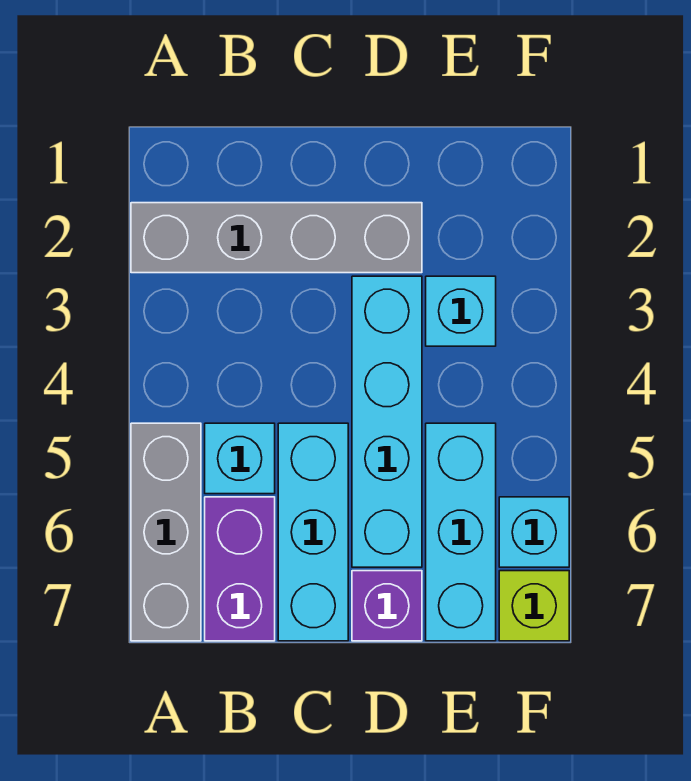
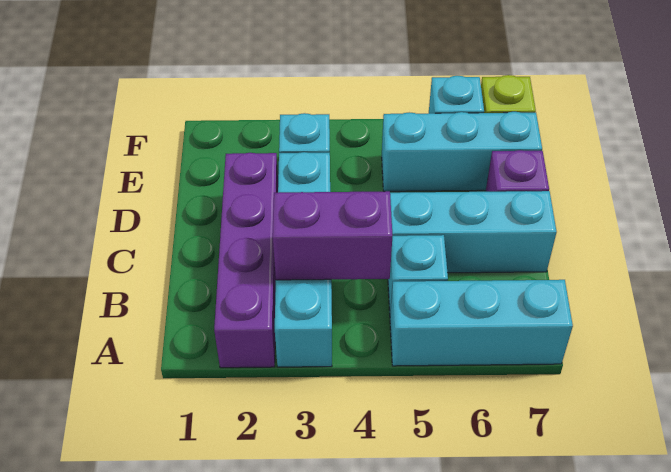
grey brick A2:D2 level 1 -> purple brick A2:D2 level 1
grey brick A5:A7 level 1 -> cyan brick A5:A7 level 1
purple brick B6:B7 level 1 -> purple brick B3:B4 level 2
cyan brick D3:D6 level 1 -> cyan brick A3:D3 level 1

